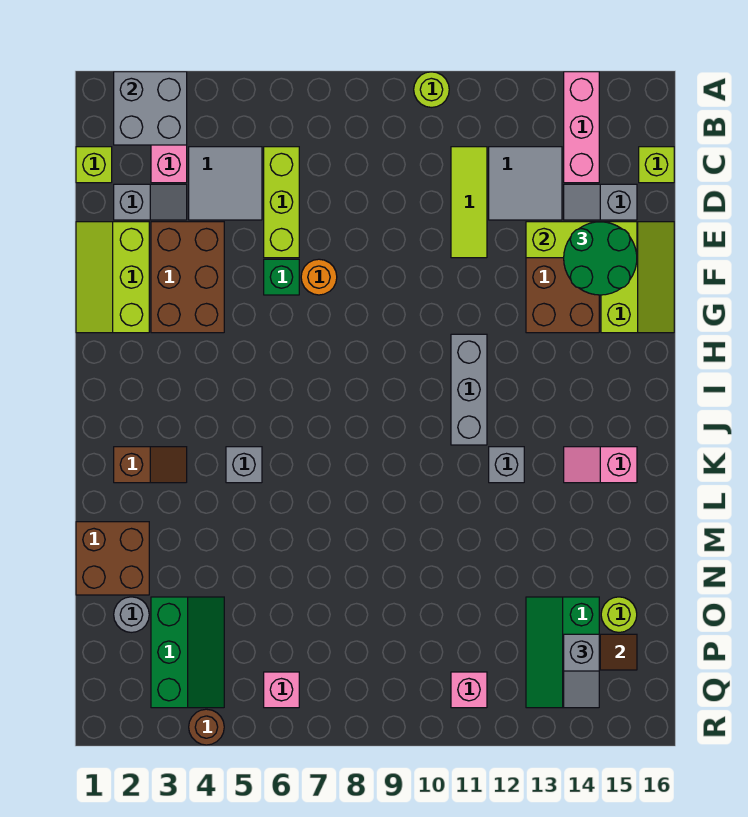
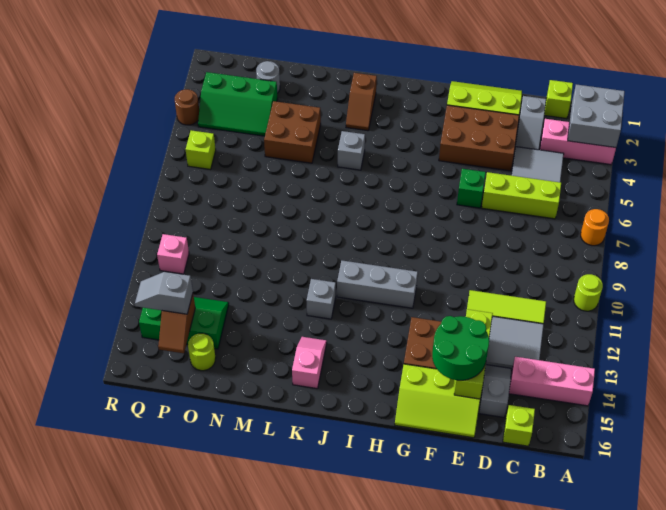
orange round brick F7 level 1 -> orange round brick A7 level 1
brown brick M1:N2 level 1 -> brown brick M4:N5 level 1
pink brick Q6 level 1 -> lime brick Q6 level 1

